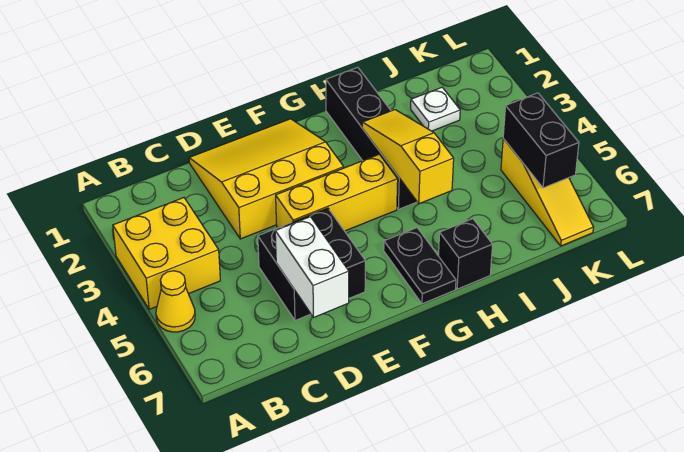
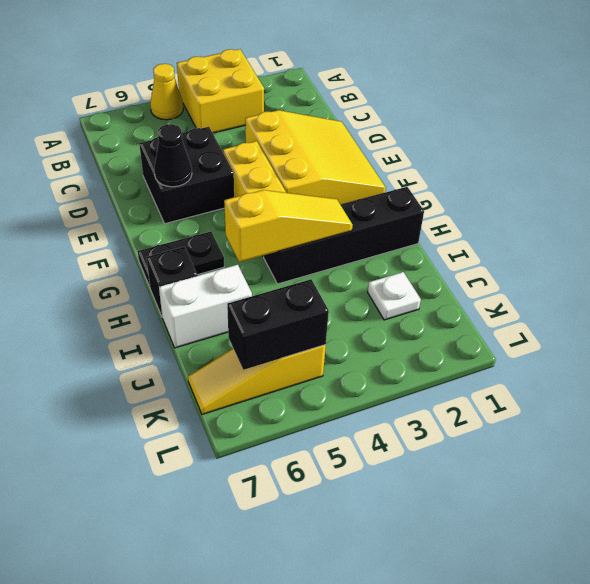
white brick D6:D7 level 2 -> white brick I6:I7 level 1
none -> black cone E6 level 2

